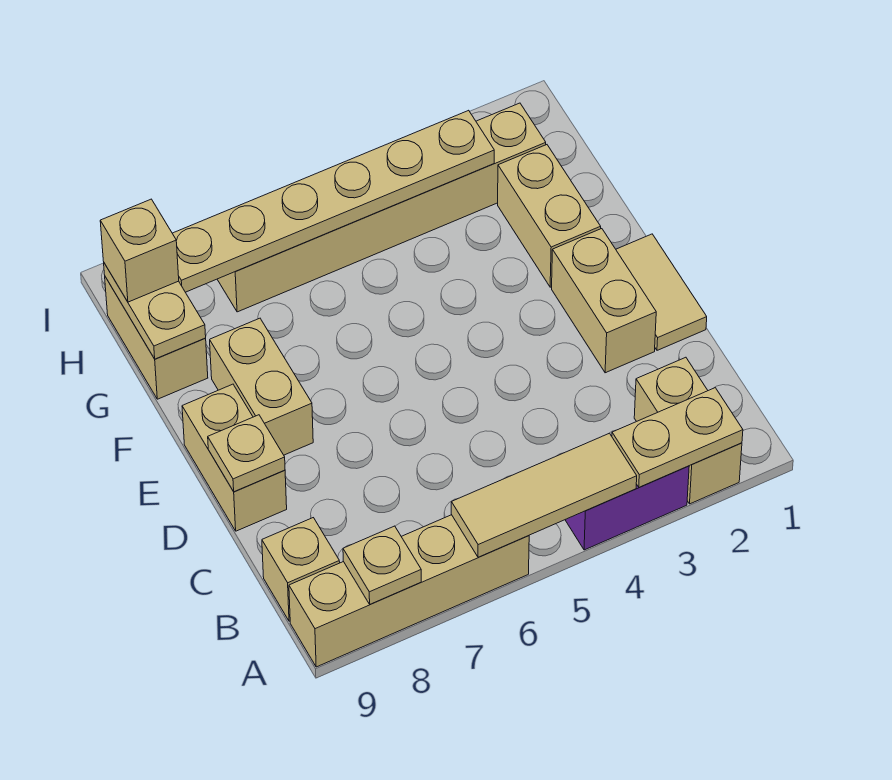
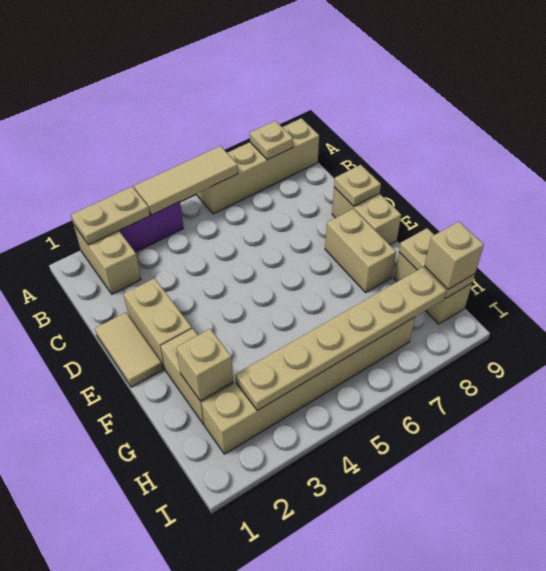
tan brick B9 level 1 -> tan brick G2 level 2

